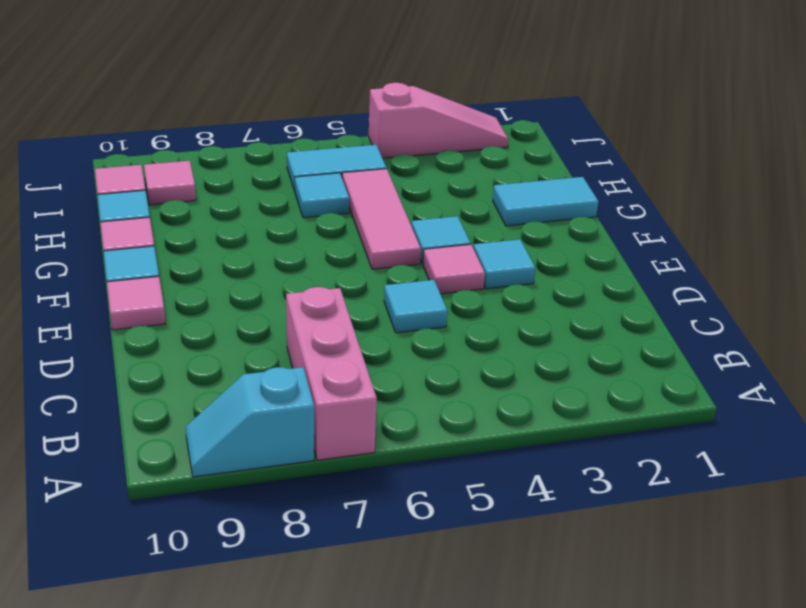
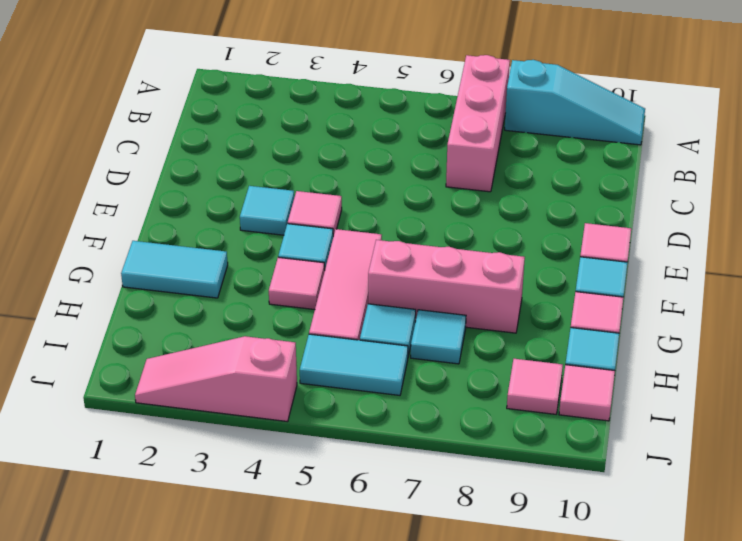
cyan slope A8:A9 level 1 top 8 -> cyan slope A8:A10 level 1 top 8
cyan tile D5 level 1 -> cyan tile H7 level 1
none -> pink tile G4 level 1
none -> pink brick G6:G8 level 1

